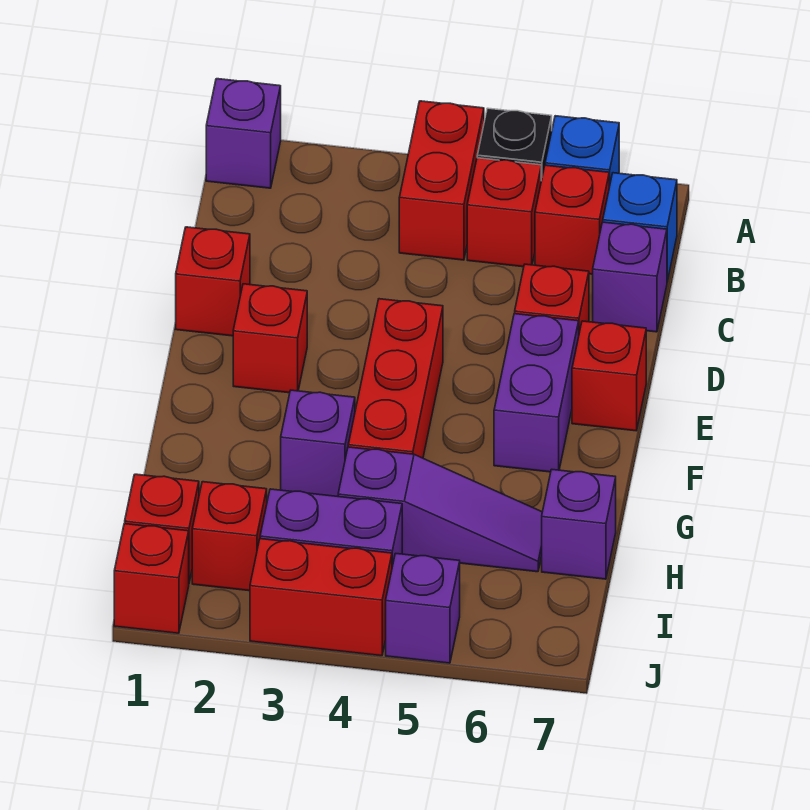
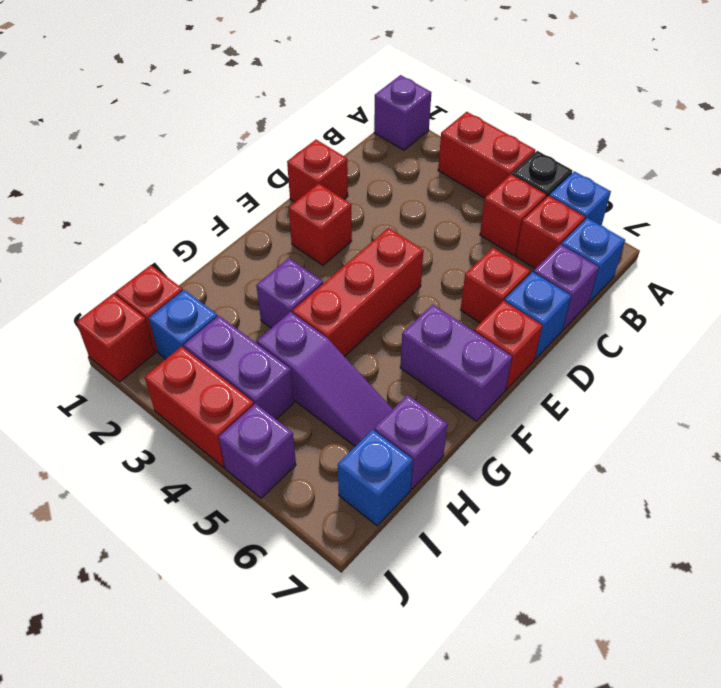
red brick A4:B4 level 1 -> red brick A3:A4 level 1
none -> blue brick D7 level 1
purple brick E6:F6 level 1 -> purple brick F6:F7 level 1
red brick I2 level 1 -> blue brick I2 level 1
none -> blue brick I7 level 1

